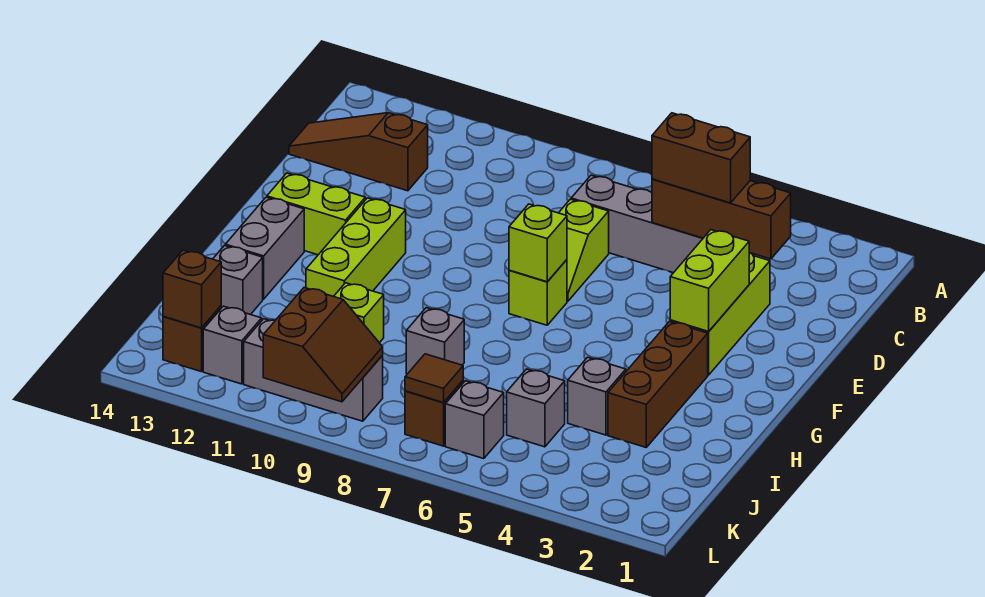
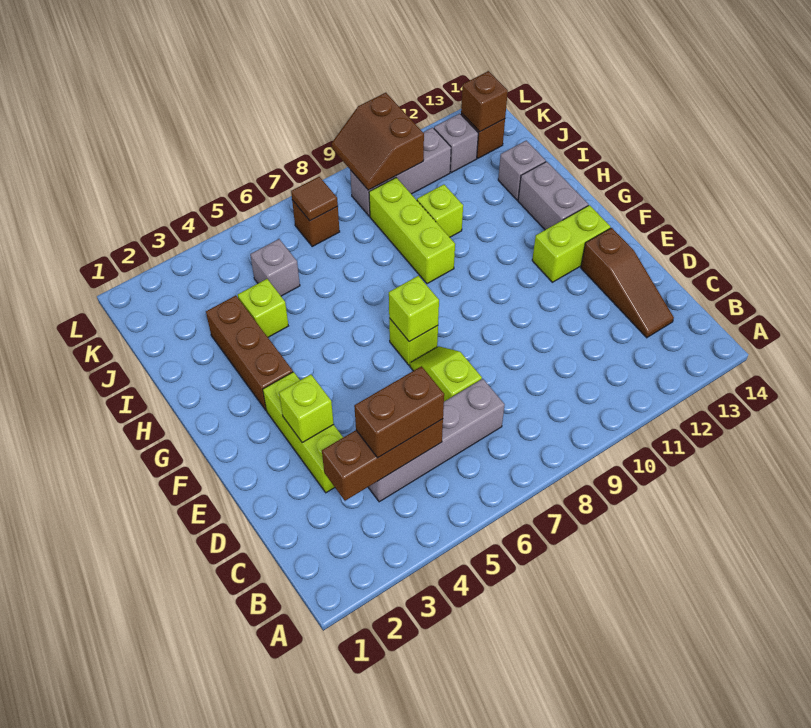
brown slope C12:C14 level 1 top 12 -> brown slope C13:E13 level 1 top E
lime brick E3:F3 level 2 -> lime brick E3 level 2
lime brick F11:H11 level 1 -> lime brick H9:J9 level 1
grey brick I4 level 1 -> lime brick I4 level 1
grey brick I8 level 1 -> none
grey brick K6 level 1 -> none

